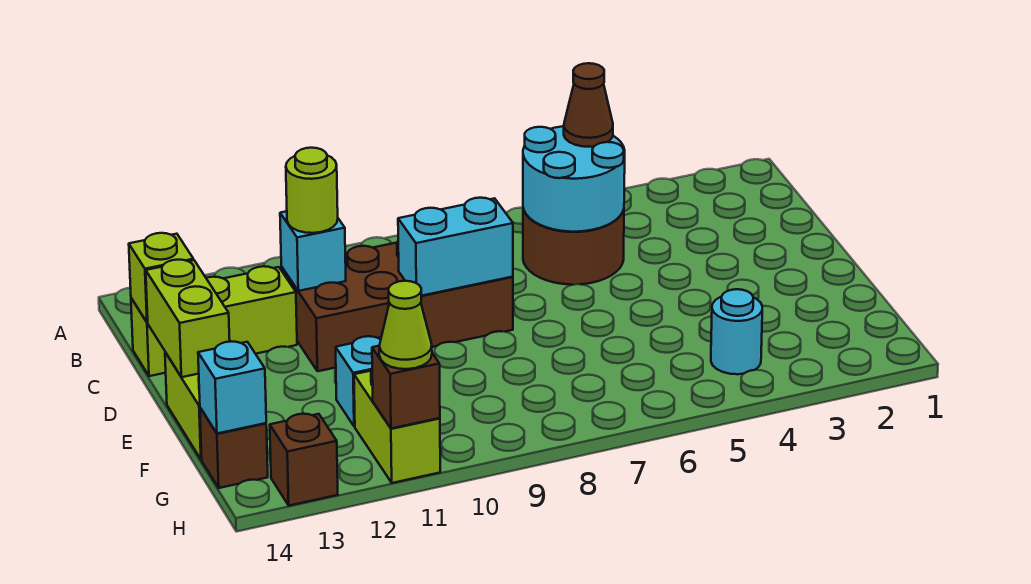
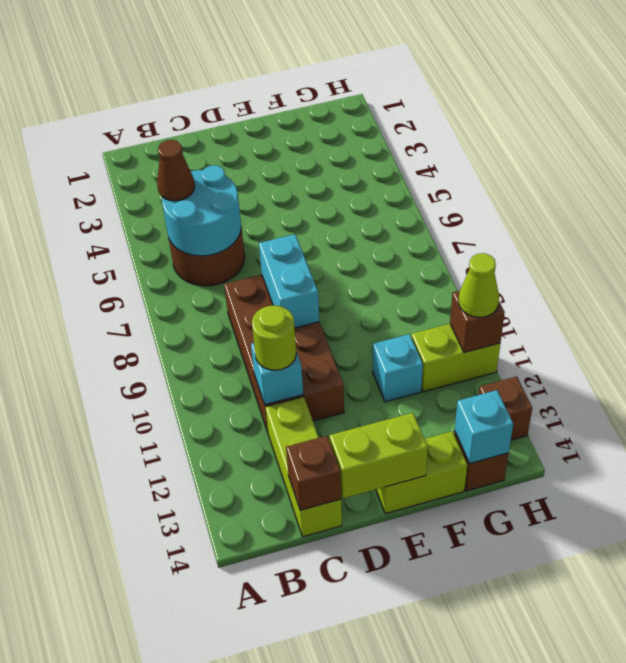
lime brick C14 level 2 -> brown brick C14 level 2
cyan round brick G4 level 1 -> none

